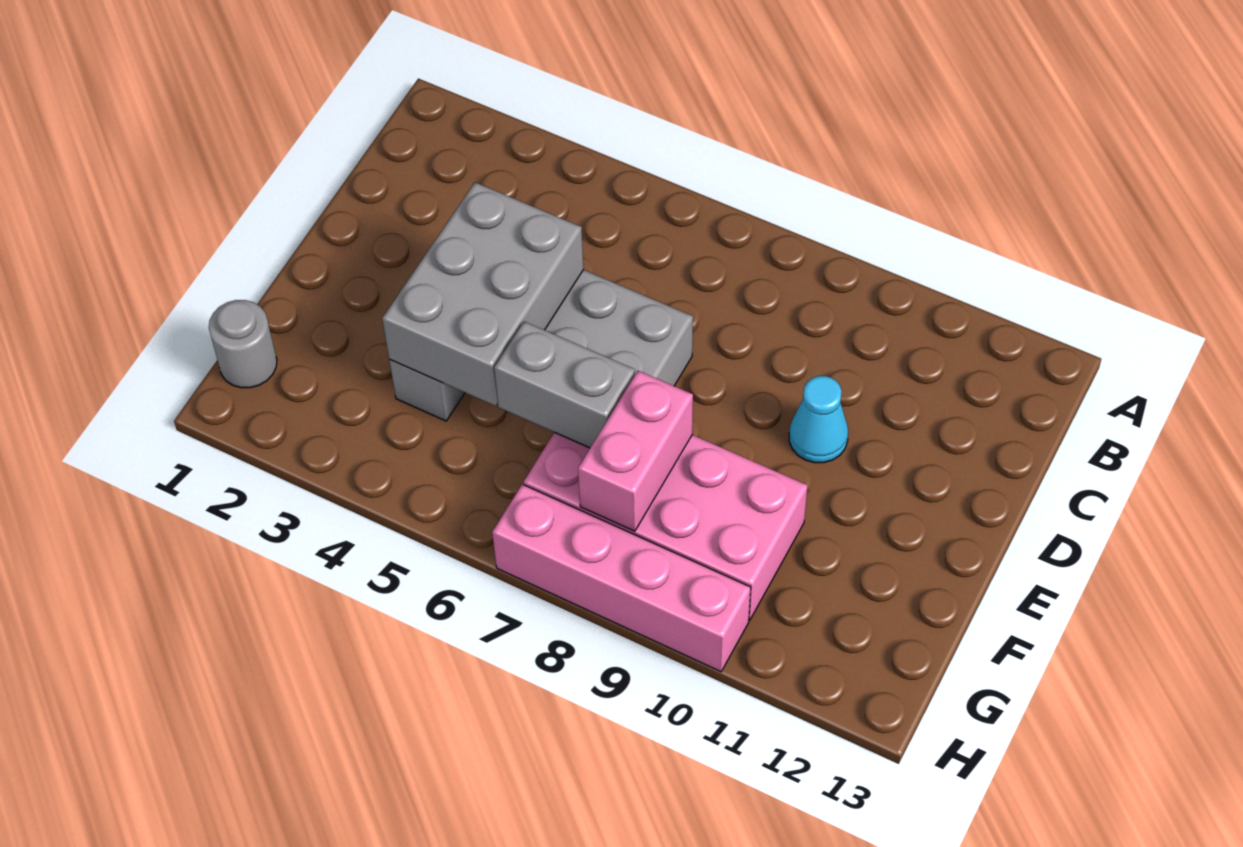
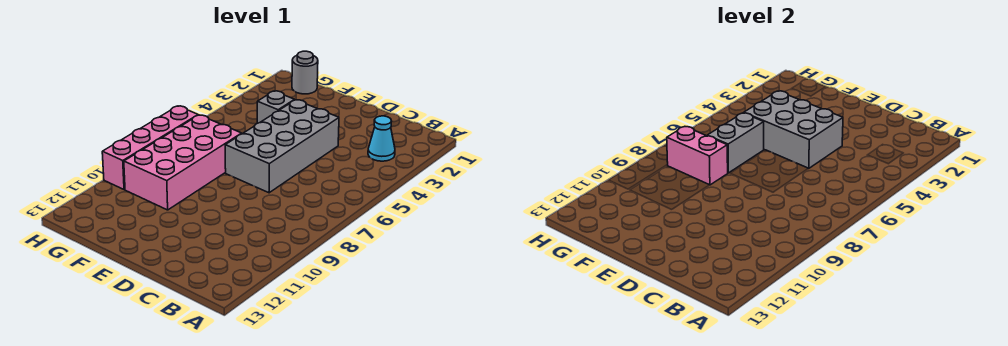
cyan cone D10 level 1 -> cyan cone B3 level 1

